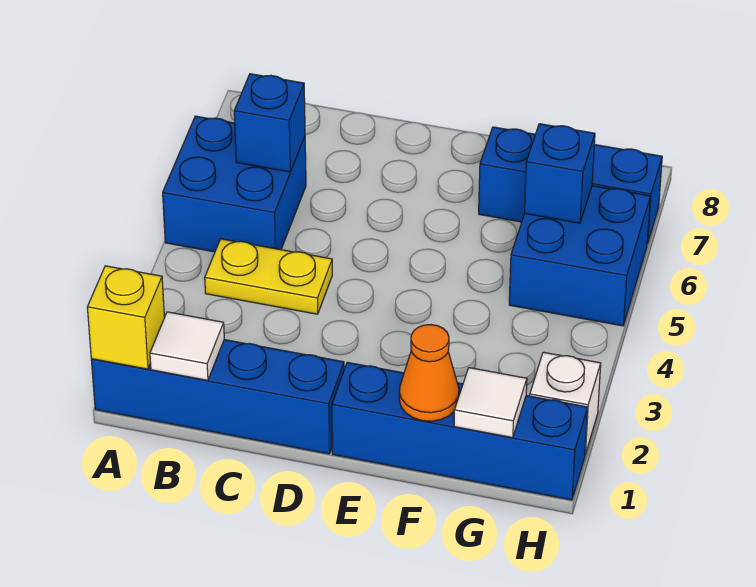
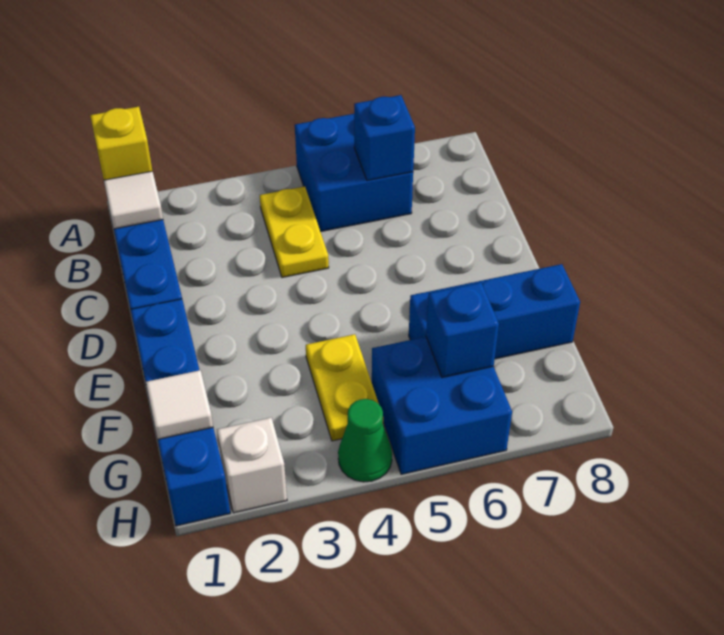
orange cone F1 level 2 -> none
none -> yellow plate F4:G4 level 1
blue brick F7:H7 level 1 -> blue brick F6:F8 level 1
none -> green cone H4 level 1

